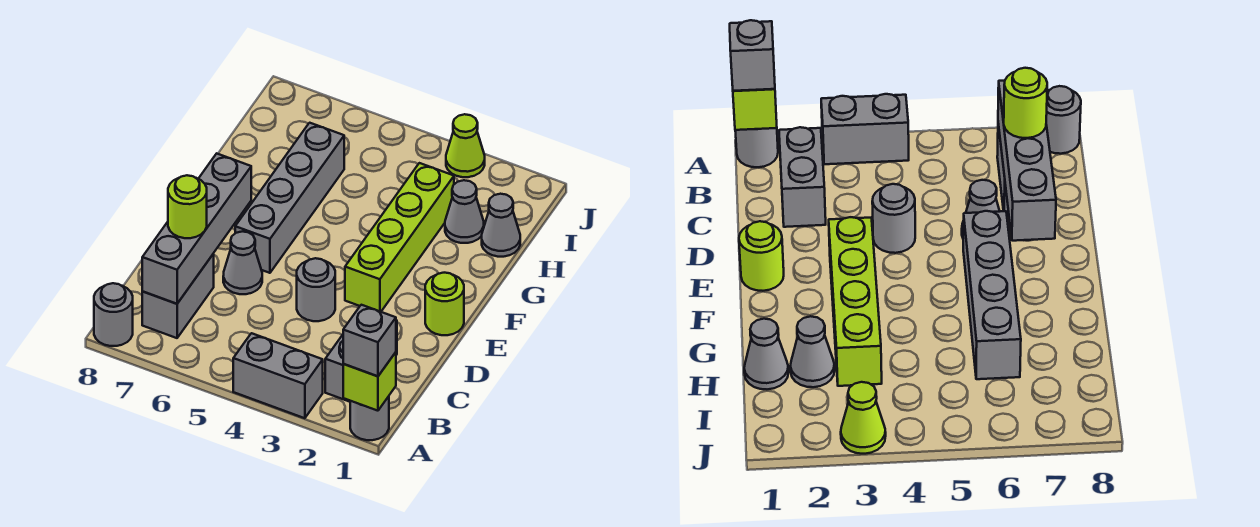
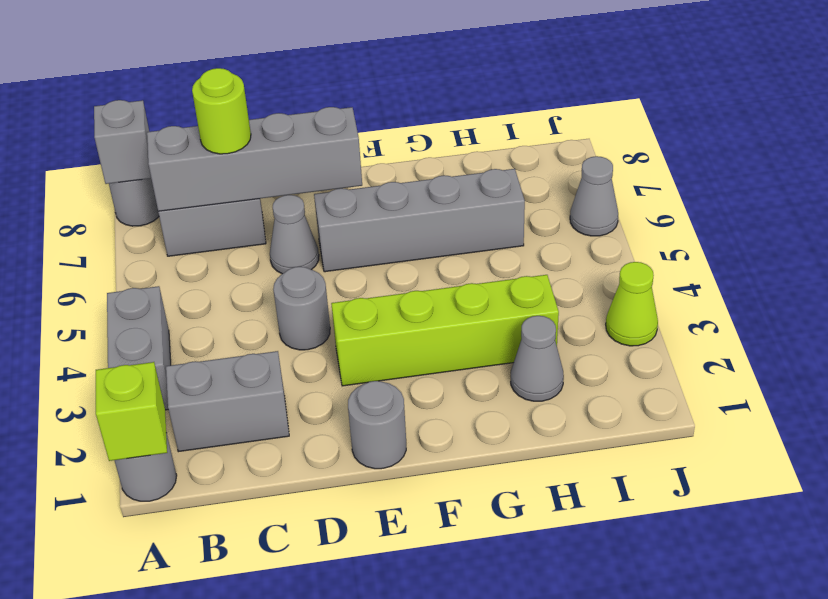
grey brick A1 level 3 -> grey brick A8 level 2
lime round brick E1 level 1 -> grey round brick E1 level 1
grey cone H1 level 1 -> grey cone J6 level 1

